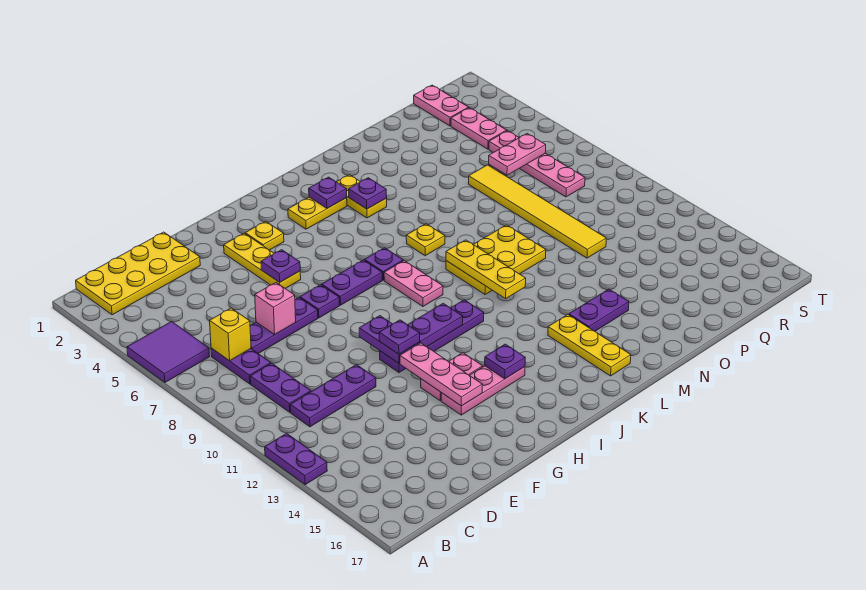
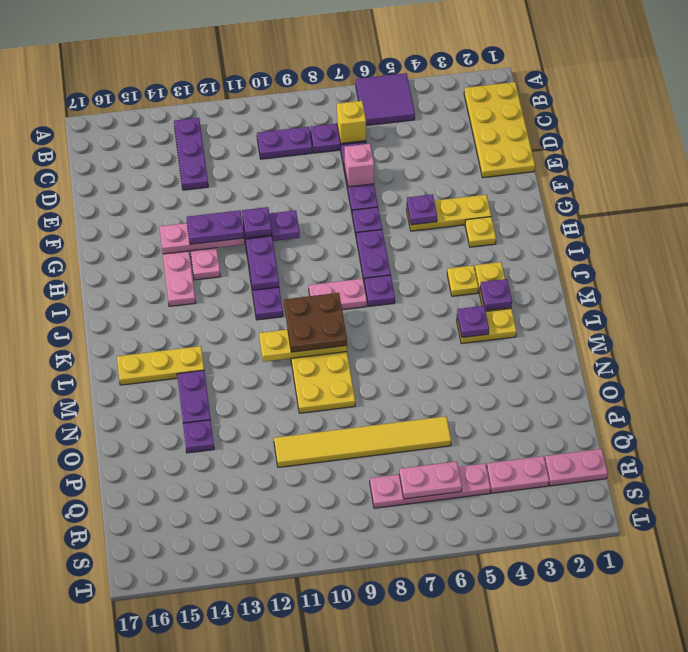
purple plate A12:A13 level 1 -> purple plate G12:G13 level 3
purple plate C11:E11 level 1 -> purple plate B13:D13 level 1
purple plate I14 level 2 -> purple plate O14 level 1
none -> brown plate K9:L10 level 3
yellow plate L7 level 1 -> yellow plate J4 level 1
pink plate Q6:R6 level 2 -> pink plate R6:R7 level 2

